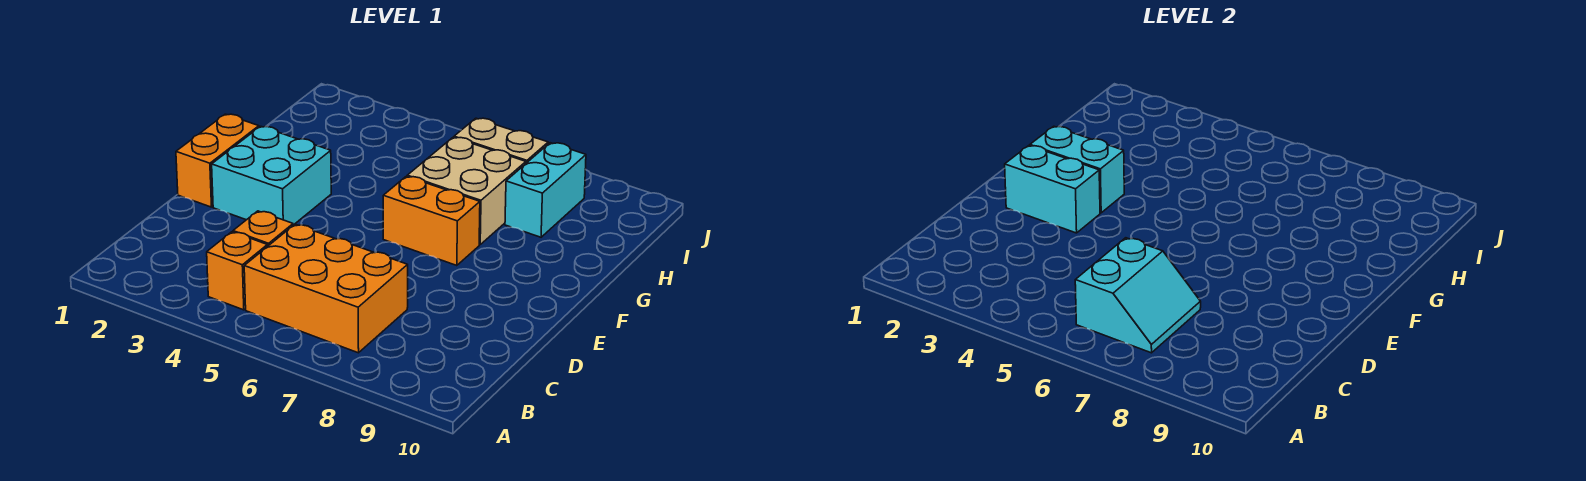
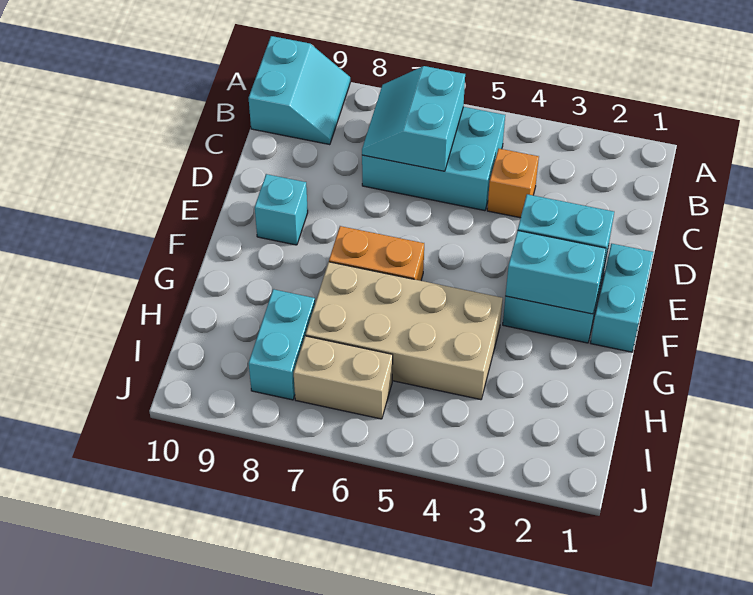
none -> cyan slope A9:B10 level 1 top 10
orange brick B4 level 1 -> none
orange brick B5:C7 level 1 -> cyan brick B5:C7 level 1
orange brick E1:F1 level 1 -> cyan brick E1:F1 level 1
none -> cyan brick E9 level 1
tan brick G6:H7 level 1 -> tan brick G4:H7 level 1

